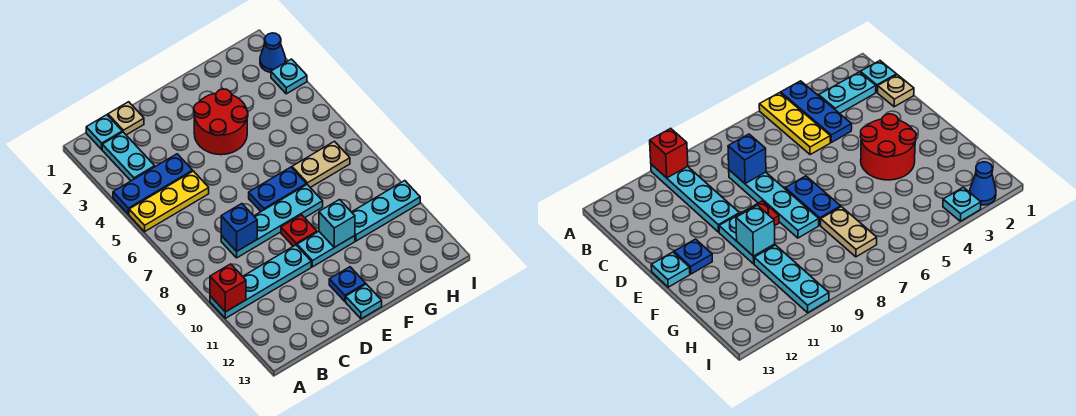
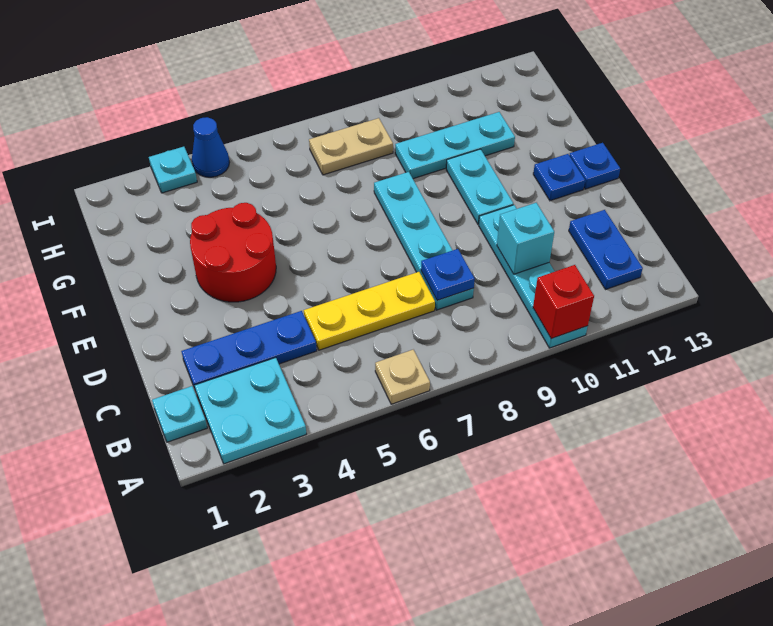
blue plate A4:C4 level 1 -> blue plate C2:C4 level 1
yellow plate A5:C5 level 1 -> yellow plate C5:C7 level 1
cyan plate B2:B3 level 1 -> cyan plate A2:B3 level 1
tan plate C1 level 1 -> tan plate A6 level 1
blue brick C8 level 2 -> blue plate C8 level 2
blue plate E7:F7 level 1 -> blue plate B12:C12 level 1
red plate E9 level 1 -> none
cyan plate E13 level 1 -> blue plate E13 level 1
cyan brick F10 level 2 -> cyan brick C10 level 2
tan plate G7:H7 level 1 -> tan plate H7:H8 level 1
cyan plate G10:I10 level 1 -> cyan plate G9:G11 level 1
blue cone I2 level 1 -> blue cone I4 level 1

